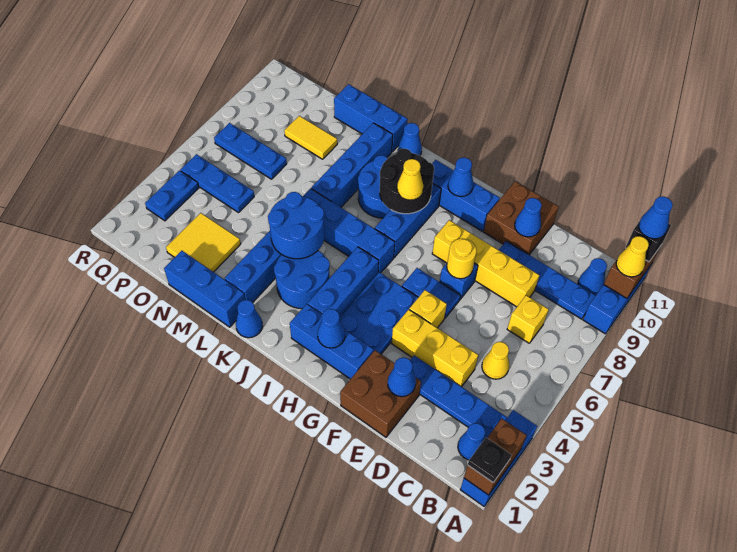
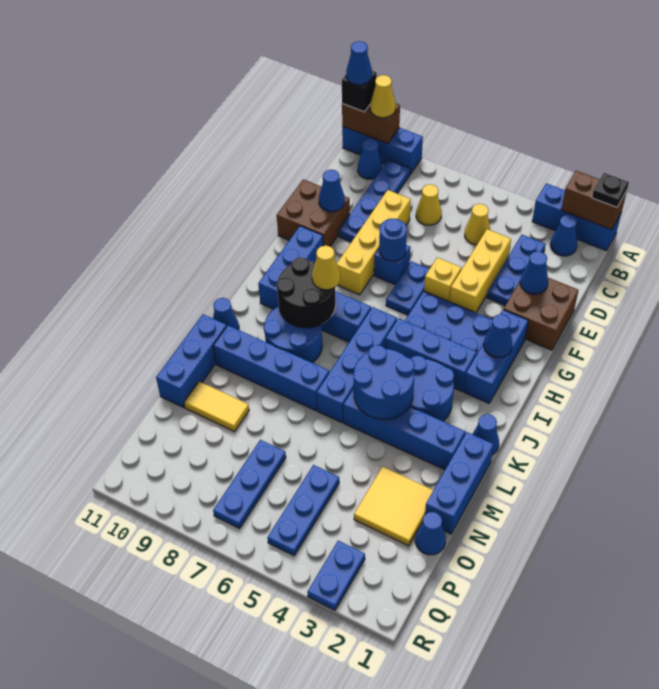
blue plate B3:E3 level 1 -> blue plate C3:E3 level 1
yellow brick C7 level 1 -> yellow cone C7 level 1
yellow round brick F7 level 2 -> blue round brick F7 level 2
blue cone H10 level 2 -> blue cone O1 level 1
yellow tile N9:O9 level 1 -> yellow tile N9:N10 level 1
blue plate Q3:Q4 level 1 -> blue plate Q3:R3 level 1

